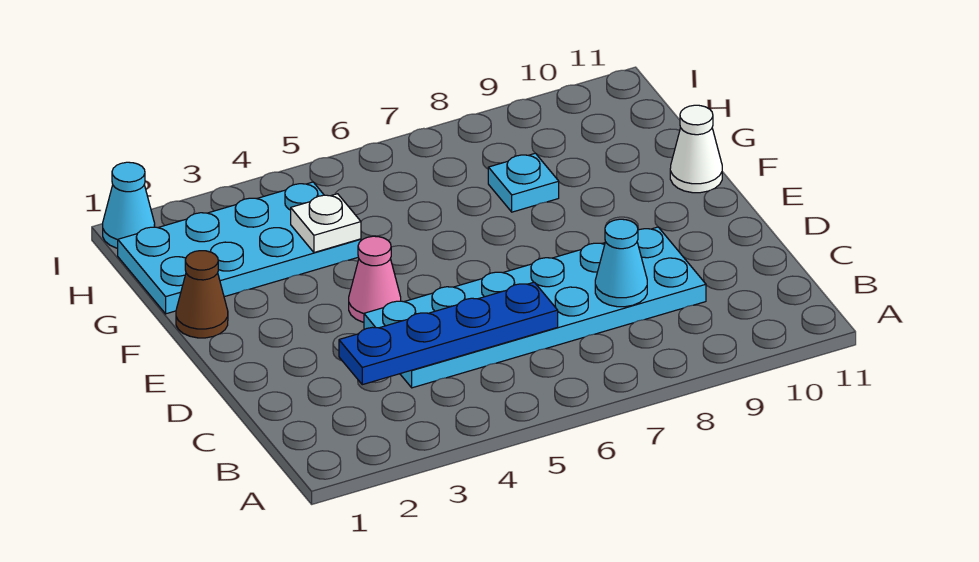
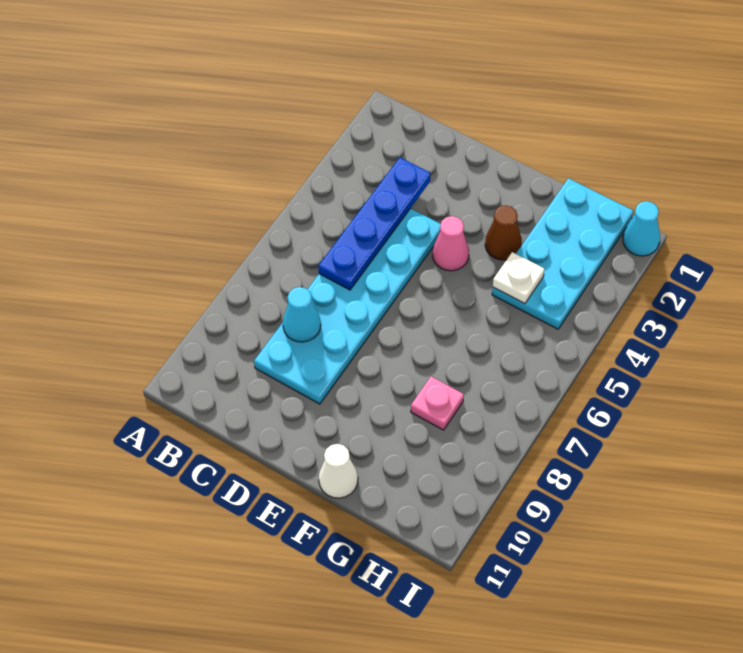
brown cone F1 level 1 -> brown cone F3 level 1
cyan plate G8 level 1 -> pink plate G8 level 1

